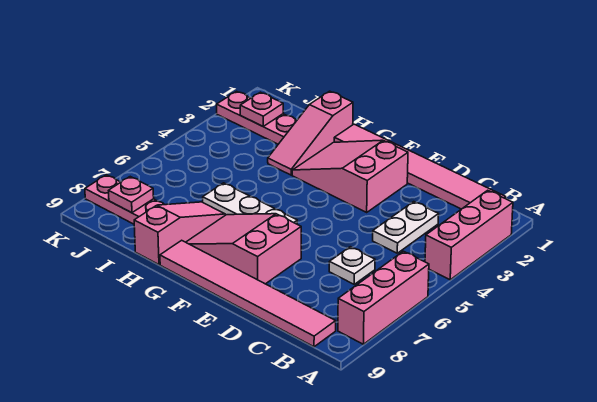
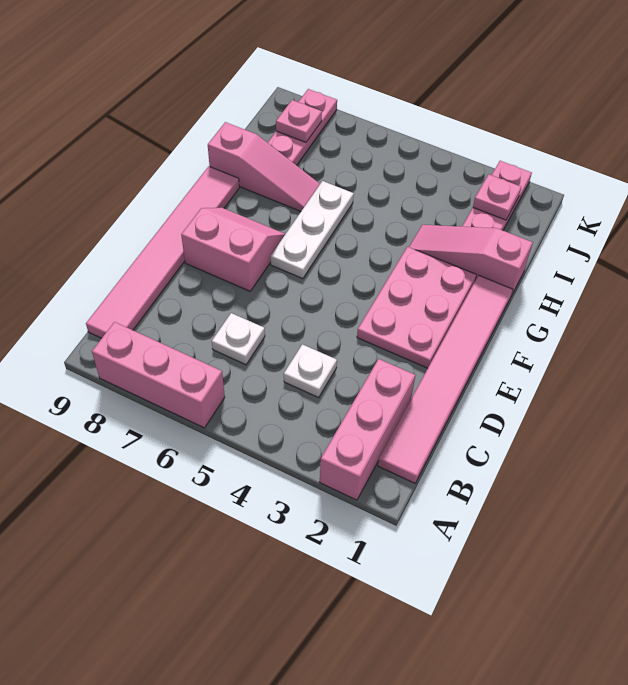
pink brick A2:A4 level 1 -> pink brick A2:C2 level 1
white plate C3:C4 level 1 -> white plate C4 level 1
pink slope E2:G3 level 1 top E -> pink plate E2:G3 level 1
pink slope E7:G8 level 1 top E -> pink slope E7:F8 level 1 top E

